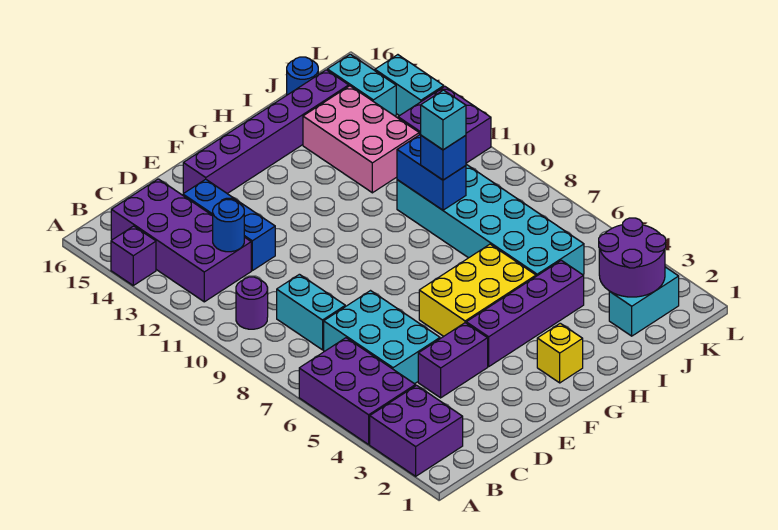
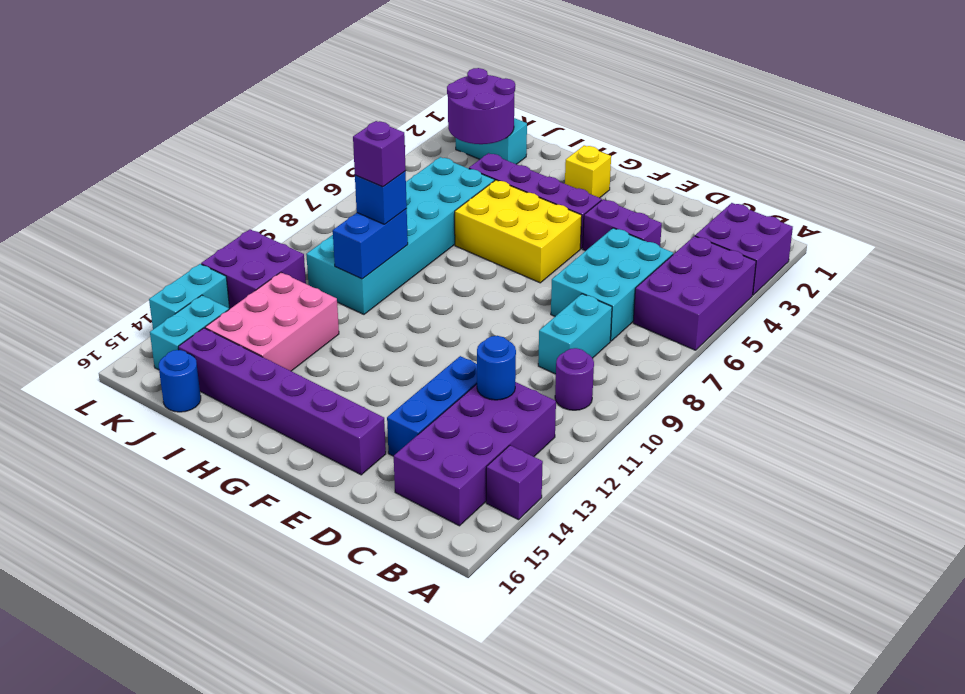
cyan brick I9 level 4 -> purple brick I9 level 4

